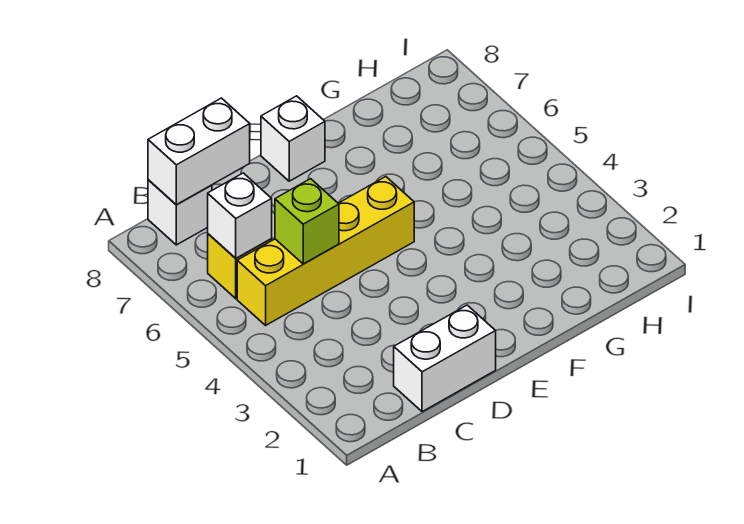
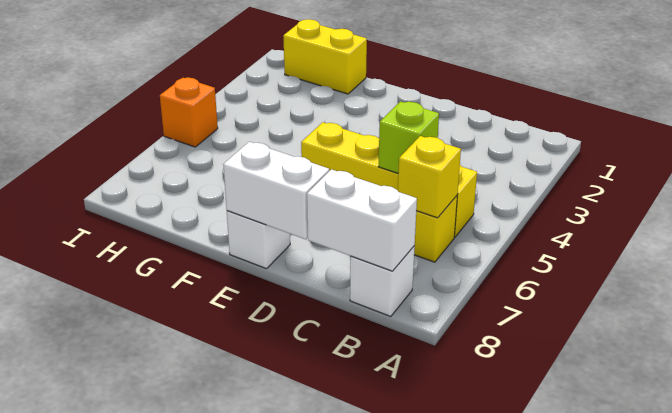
white brick B6 level 2 -> yellow brick B6 level 2
white brick C1:D1 level 1 -> white brick D8:E8 level 2
none -> yellow brick G1:H1 level 1
none -> orange brick I5 level 1

